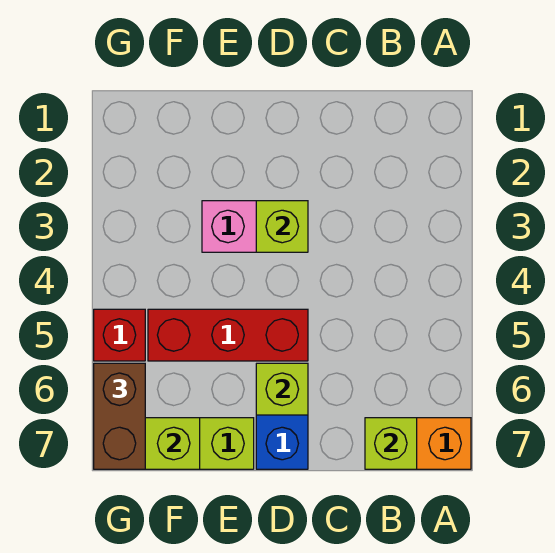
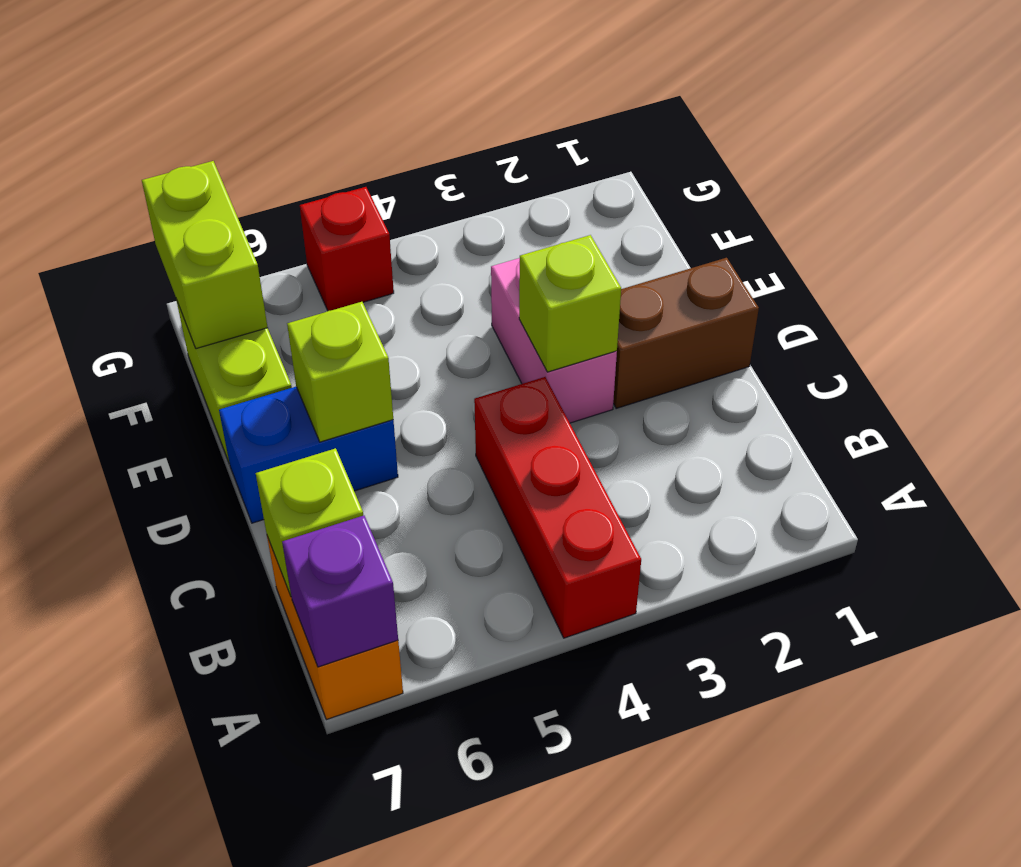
none -> purple brick A7 level 2
red brick D5:F5 level 1 -> red brick A4:C4 level 1
brown brick G6:G7 level 3 -> brown brick D1:D2 level 1

